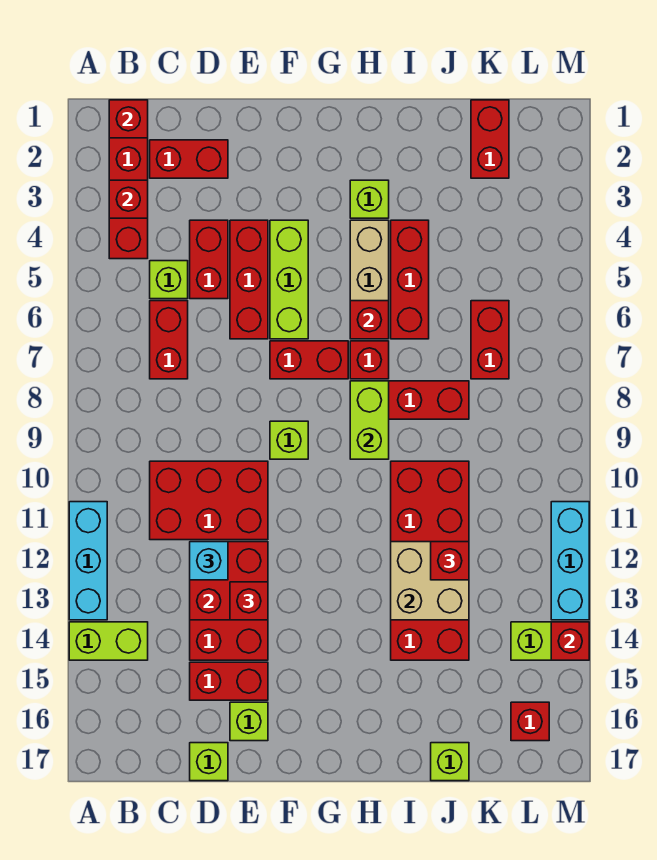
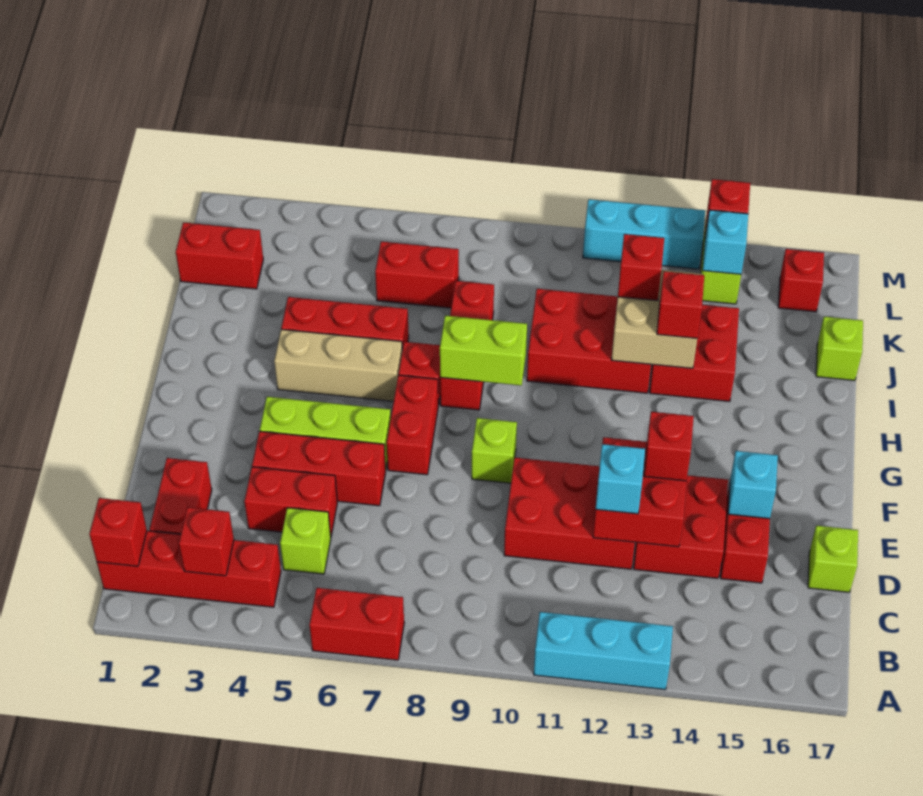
lime brick A14:B14 level 1 -> none
red brick C6:C7 level 1 -> red brick A6:A7 level 1
red brick C10:E11 level 1 -> red brick D10:E12 level 1
none -> cyan brick E15 level 2
lime brick E16 level 1 -> none
lime brick H3 level 1 -> none
red brick H6 level 2 -> red brick I13 level 3
none -> cyan brick L14 level 2

